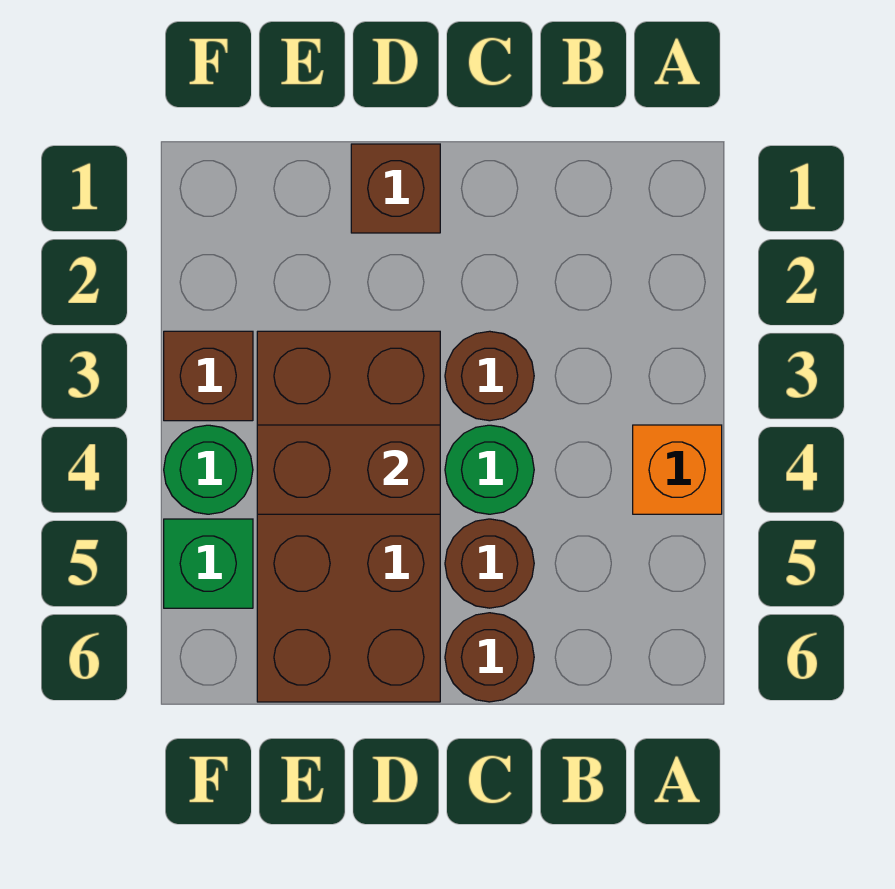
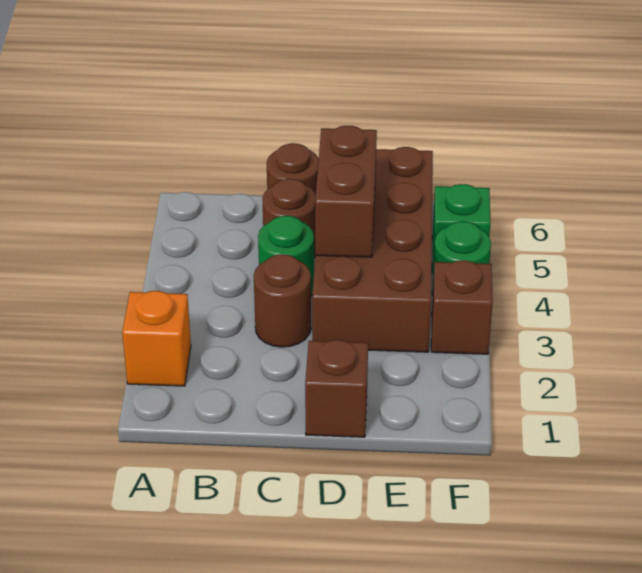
orange brick A4 level 1 -> orange brick A2 level 1
brown brick D4:E4 level 2 -> brown brick D4:D5 level 2

